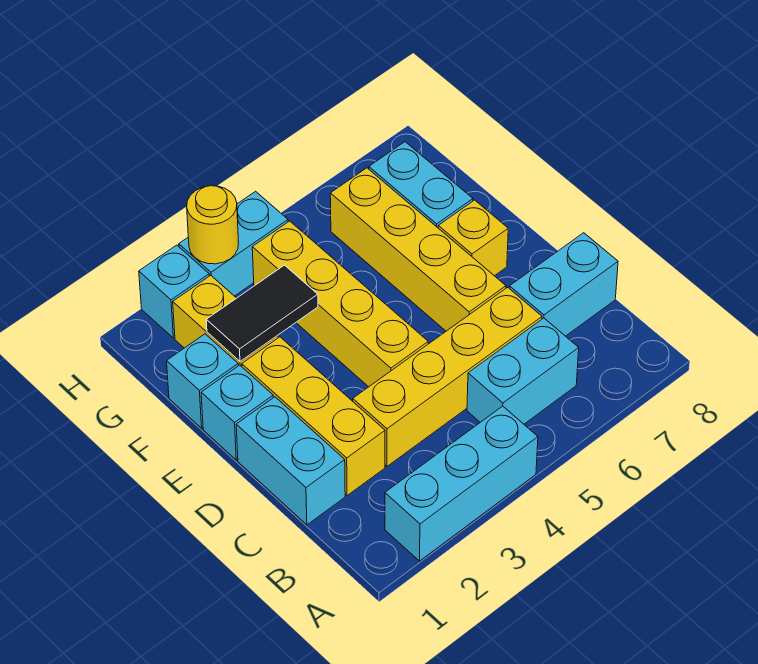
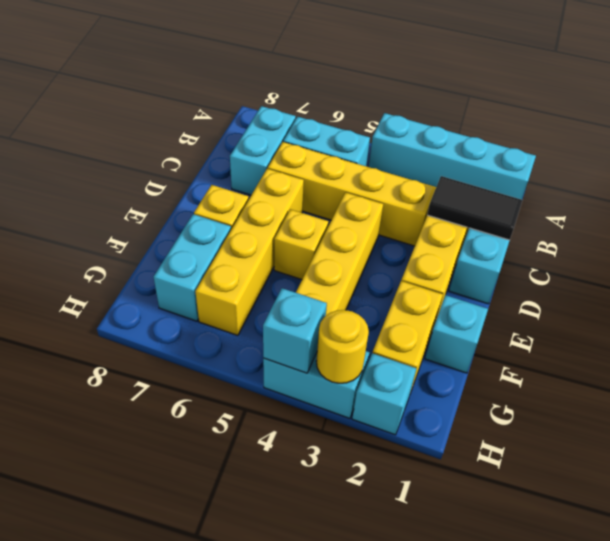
cyan brick A2:A4 level 1 -> cyan brick A1:A4 level 1
cyan brick C7:C8 level 1 -> cyan brick B7:C7 level 1
cyan brick E1 level 1 -> cyan brick H4 level 2
none -> yellow brick E5 level 1
black tile F2:F3 level 2 -> black tile C1:C2 level 2

